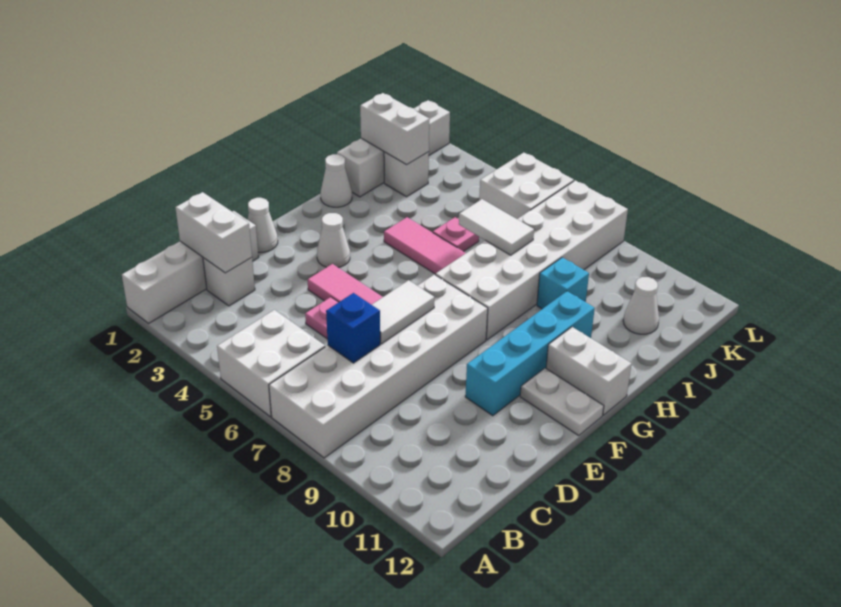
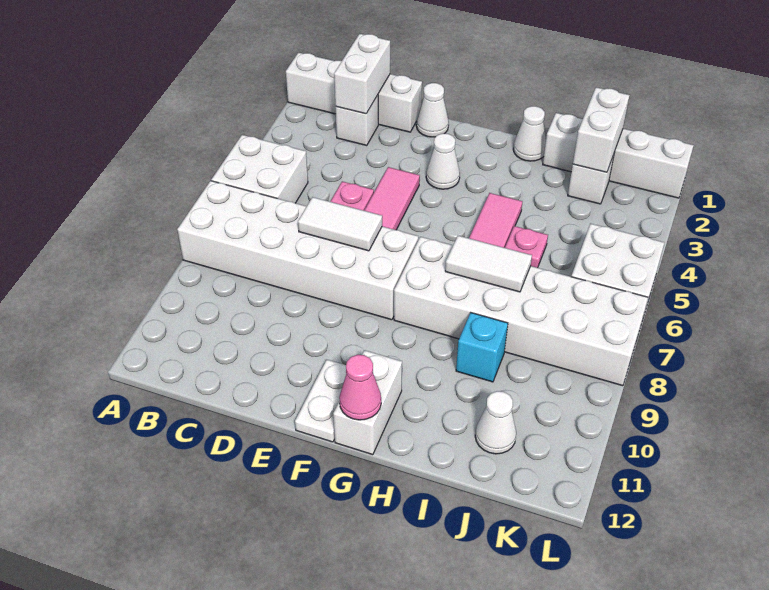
blue brick C7 level 2 -> none
cyan brick E10:H10 level 1 -> none
none -> pink cone G12 level 2
white tile I6:I7 level 2 -> white tile H7:I7 level 2

